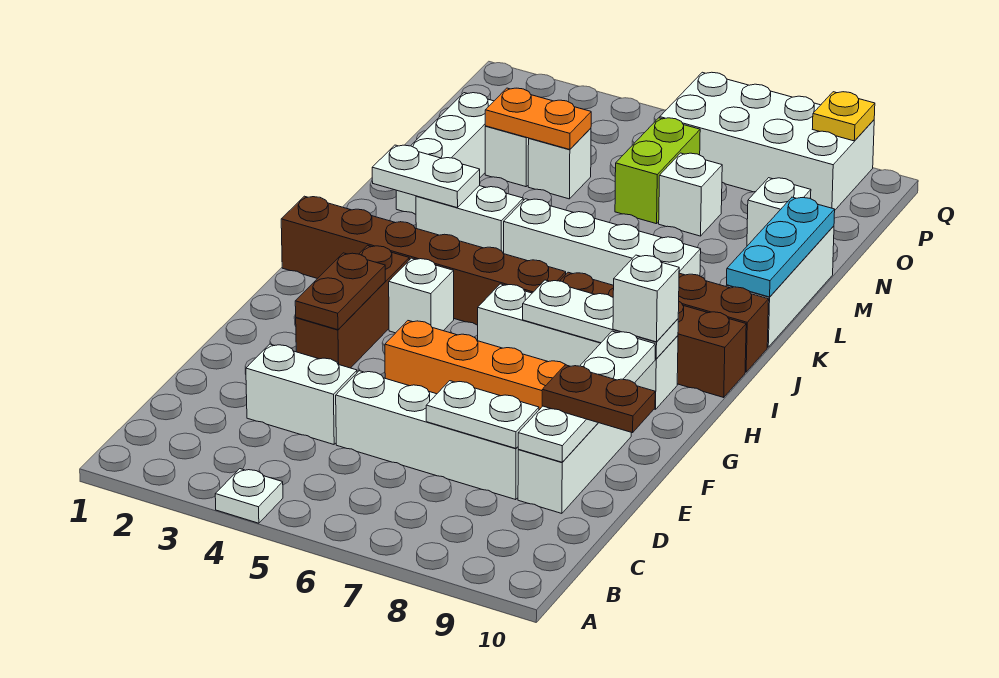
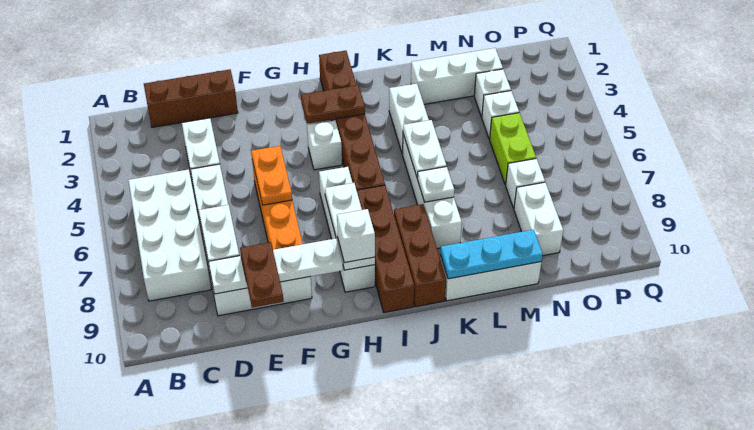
white plate A4 level 1 -> white plate K7 level 2
brown brick F3:H3 level 1 -> brown brick C1:E1 level 1
brown plate F3:G3 level 2 -> brown plate H3:I3 level 2
white plate K2:K3 level 2 -> white plate K5:K6 level 2
orange plate N3:N4 level 2 -> orange plate F5:F6 level 2
lime brick N6:O6 level 1 -> lime brick N5:N6 level 1
white brick N9 level 1 -> white brick N8:N9 level 1
white brick P6:Q9 level 1 -> white brick B5:C8 level 1
yellow plate Q9 level 2 -> none

